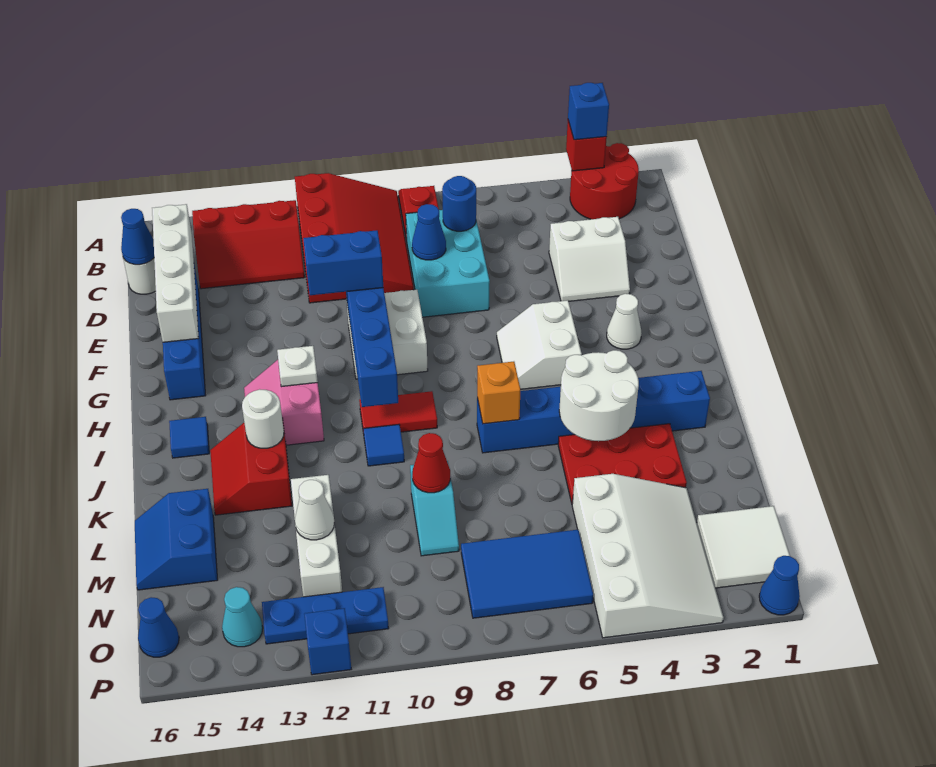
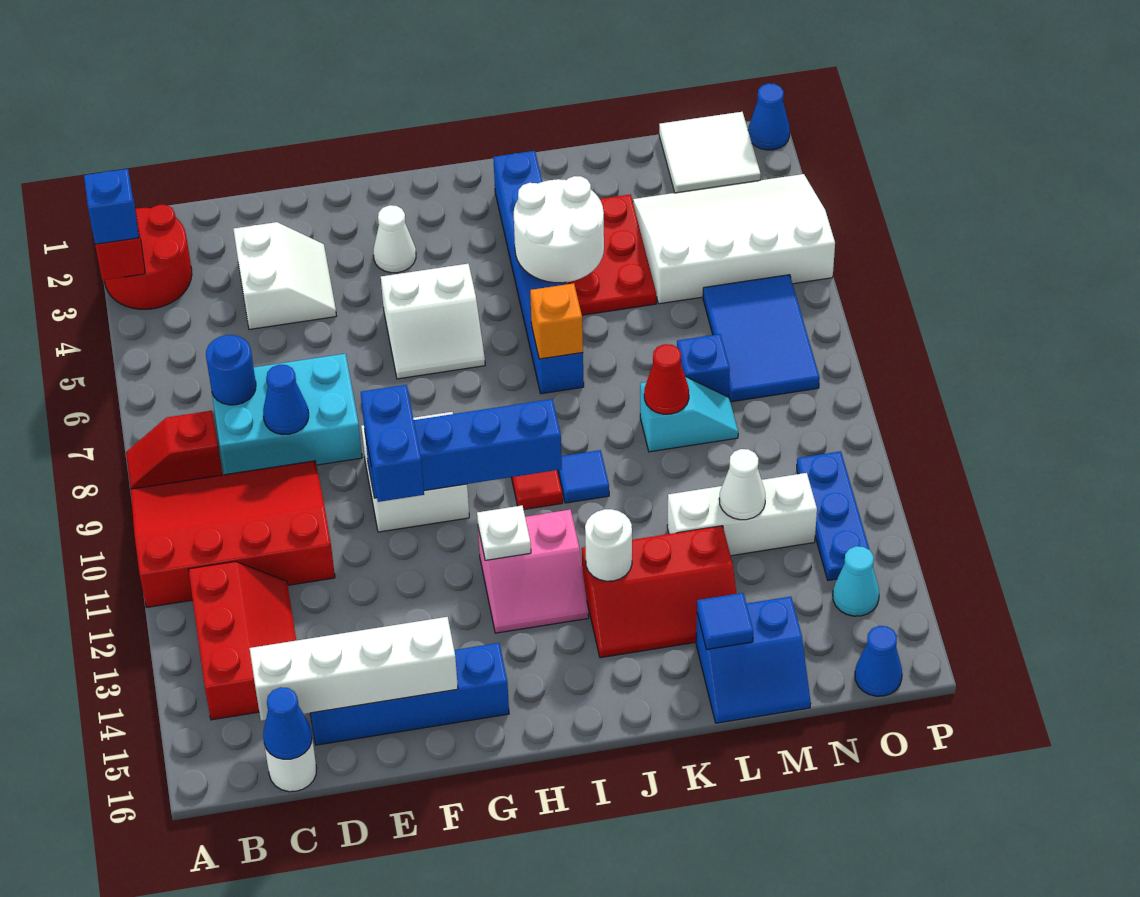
blue tile I15 level 1 -> blue tile L15 level 2
red slope J13:K14 level 1 top 13 -> red slope J13:L14 level 1 top 13
blue brick P12 level 1 -> blue brick M8 level 1

